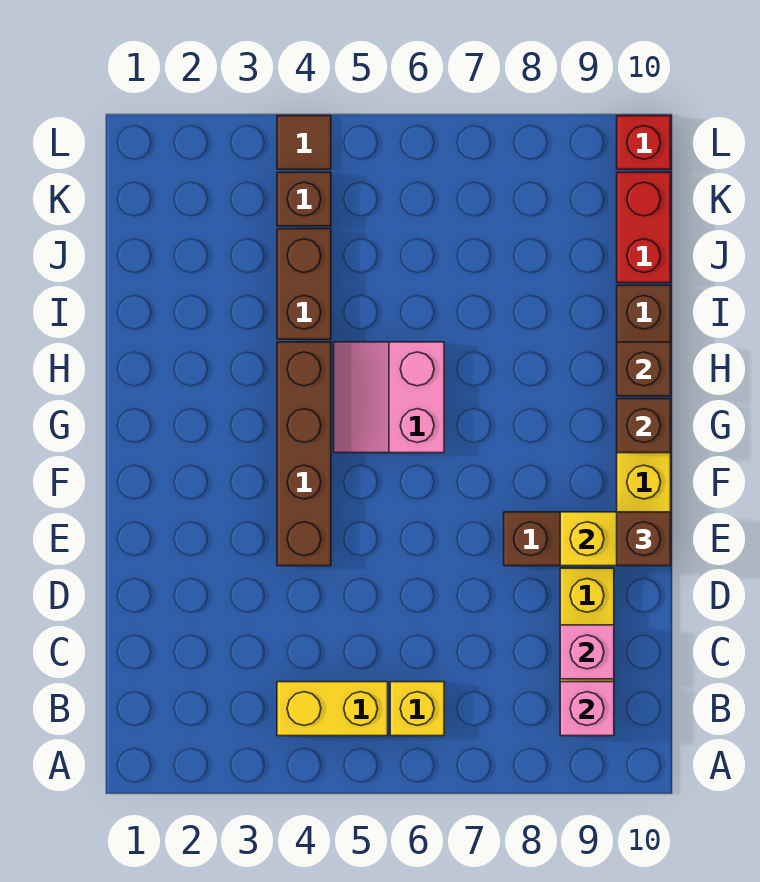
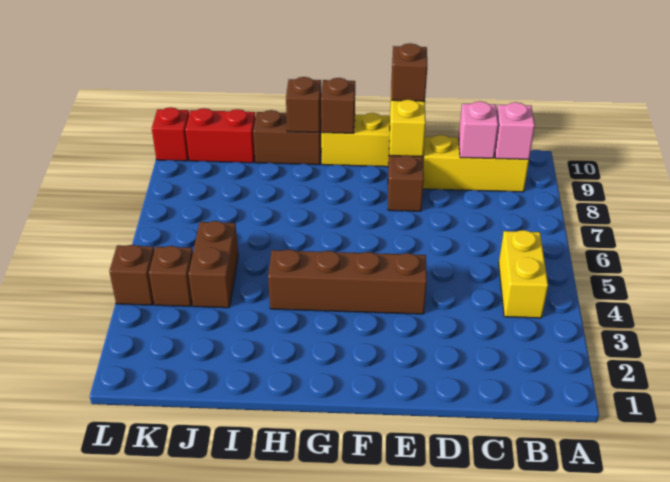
yellow brick B6 level 1 -> none
pink slope G5:H6 level 1 top 6 -> none
brown brick I4:J4 level 1 -> brown brick J4:J5 level 1
brown tile L4 level 1 -> brown brick L4 level 1

